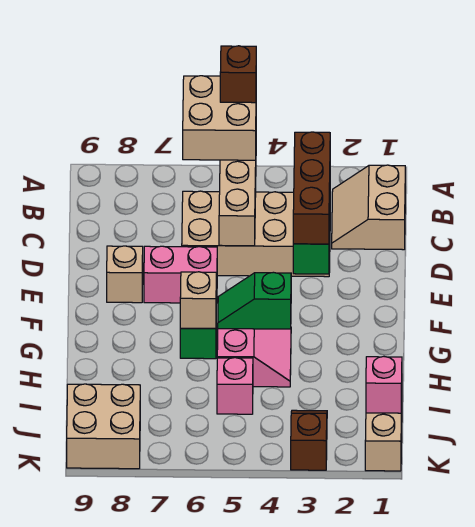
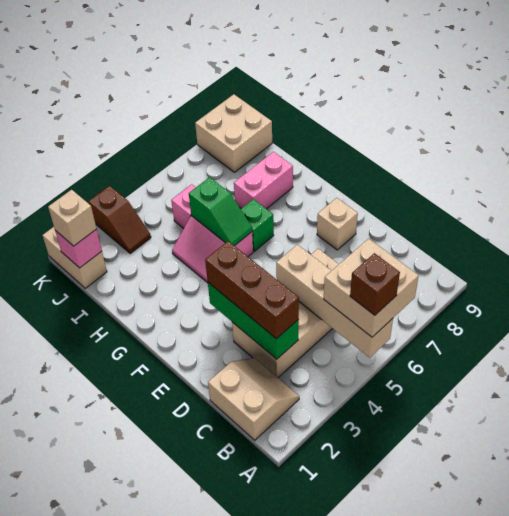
pink brick E6:E7 level 1 -> pink brick H7:H8 level 1
green slope G4:G5 level 2 top 4 -> green slope G5:H5 level 2 top H
tan brick G6 level 2 -> tan brick J1 level 3

